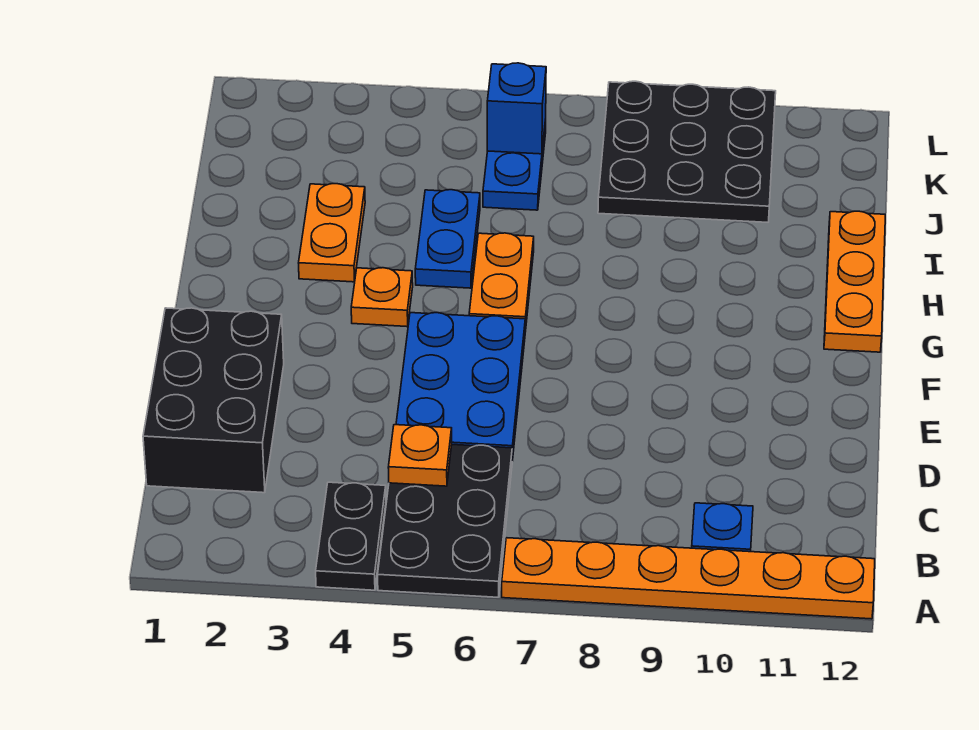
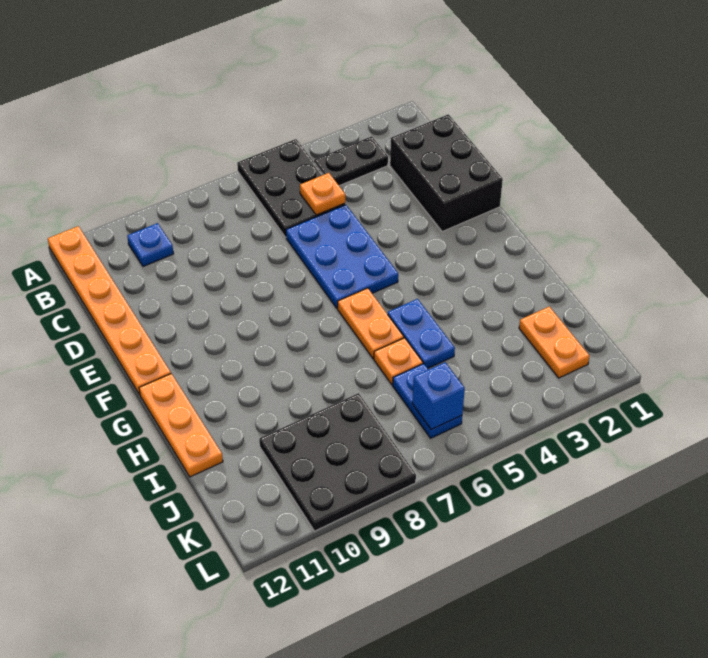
black plate A4:B4 level 1 -> black plate B3:B4 level 1
orange plate A7:A12 level 1 -> orange plate A12:F12 level 1
orange plate G4 level 1 -> orange plate I6 level 1
orange plate H3:I3 level 1 -> orange plate J2:K2 level 1

